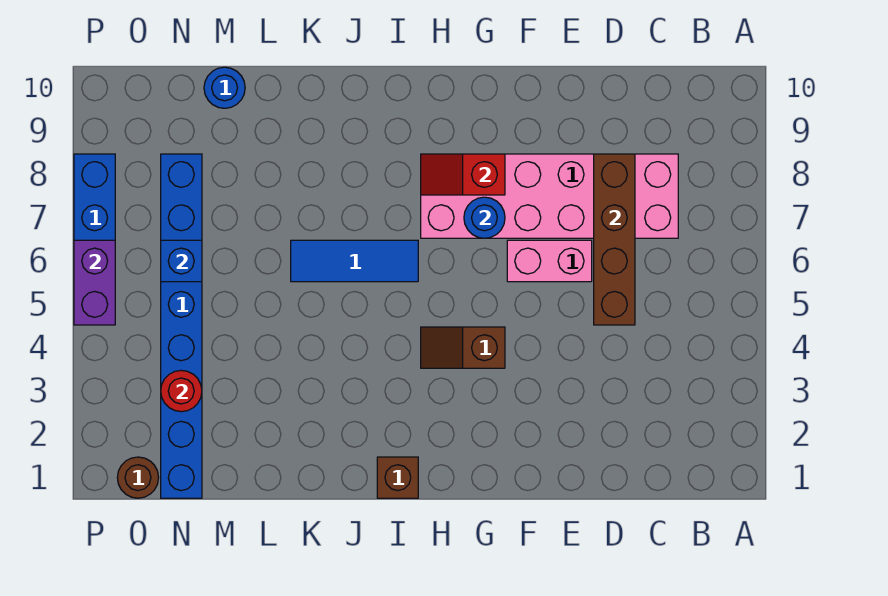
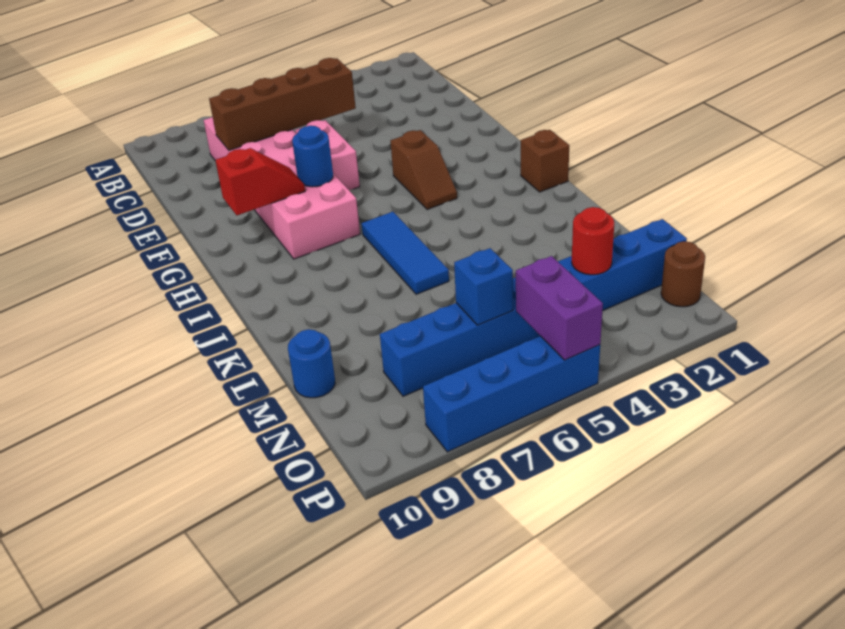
red slope G8:H8 level 2 top G -> red slope G8:G9 level 2 top 9
purple brick P5:P6 level 2 -> purple brick O5:P5 level 2

